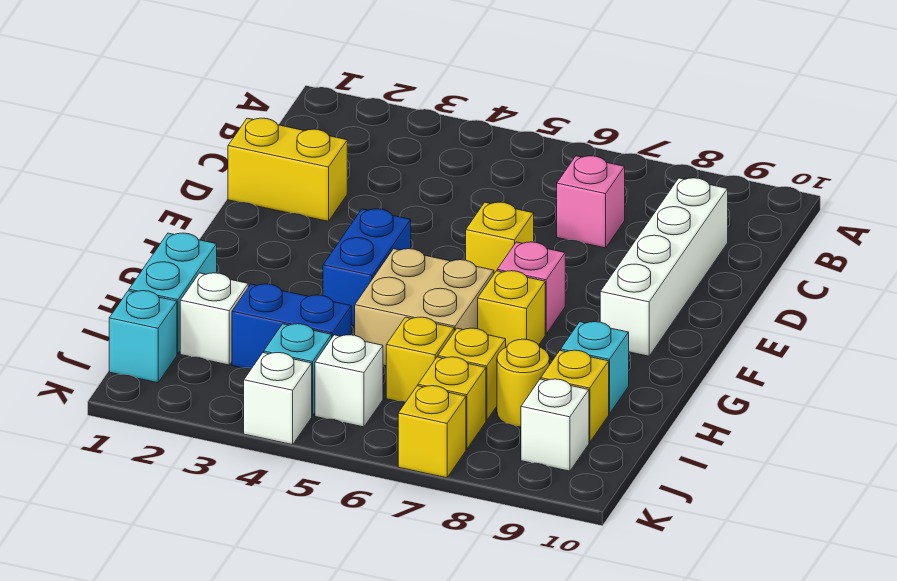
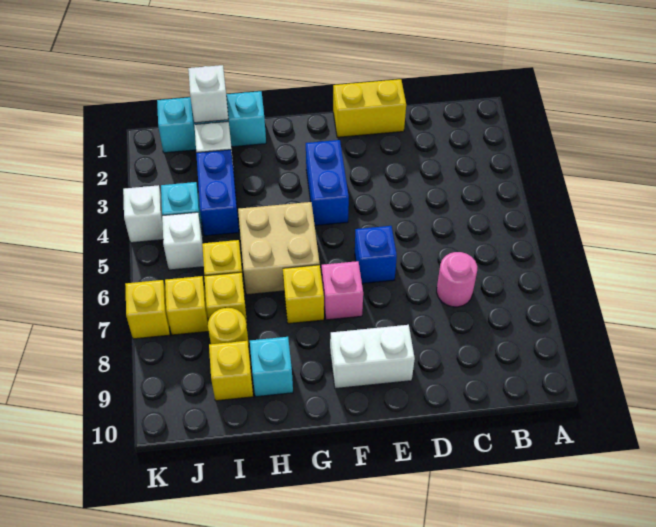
pink brick C7 level 1 -> pink round brick C7 level 1
white brick C9:F9 level 1 -> white brick E9:F9 level 1
yellow brick D1:D2 level 1 -> yellow brick D1:E1 level 1
yellow brick E6 level 1 -> blue brick E6 level 1
blue brick F4:G4 level 1 -> blue brick F3:F4 level 1
white brick J9 level 1 -> white brick I1 level 2

